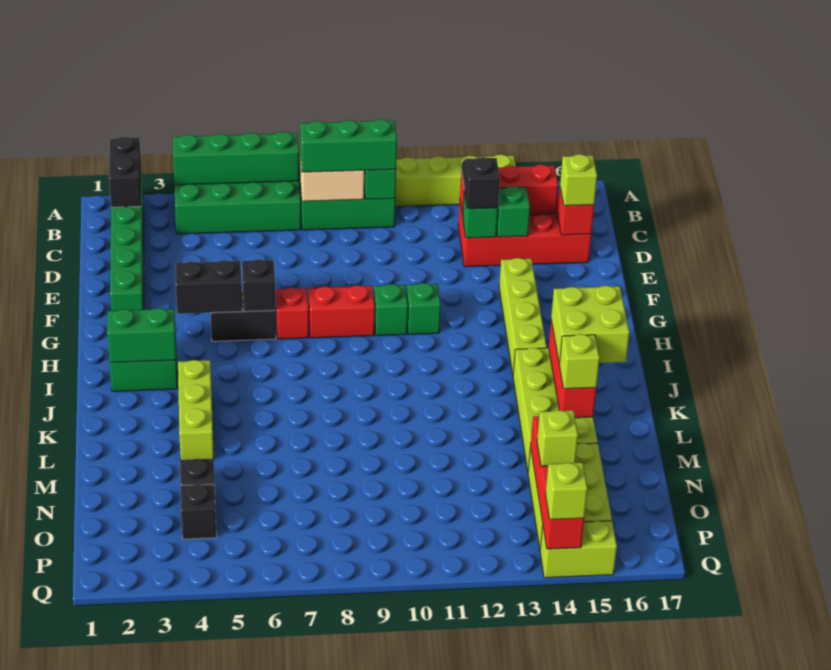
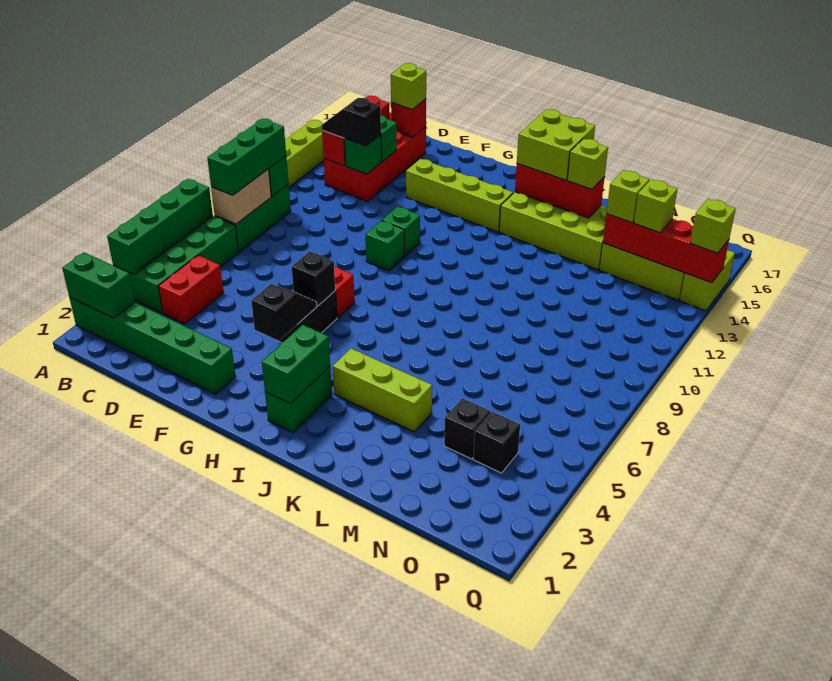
black brick A2:B2 level 2 -> green brick A2:B2 level 2
black brick G4:G5 level 2 -> black slope G4:G5 level 2 top 4
red brick G8:G9 level 1 -> red brick C4:C5 level 1
none -> lime brick N14 level 3

